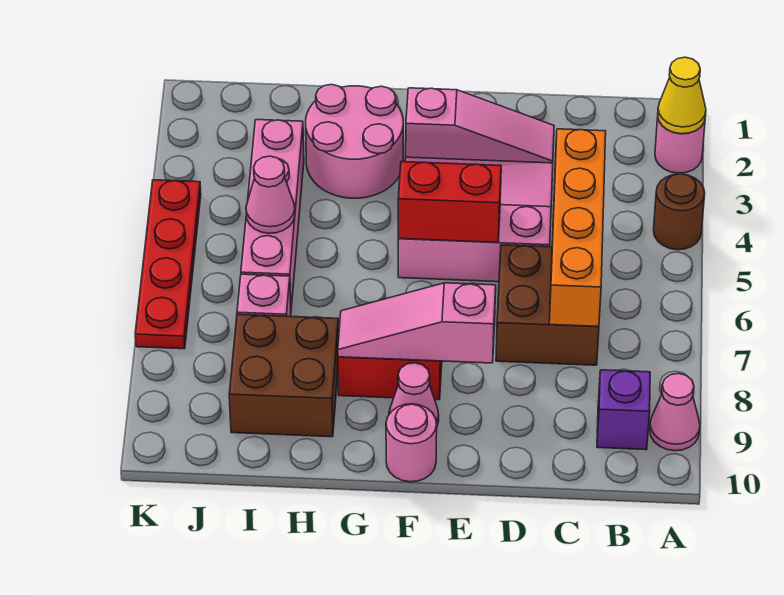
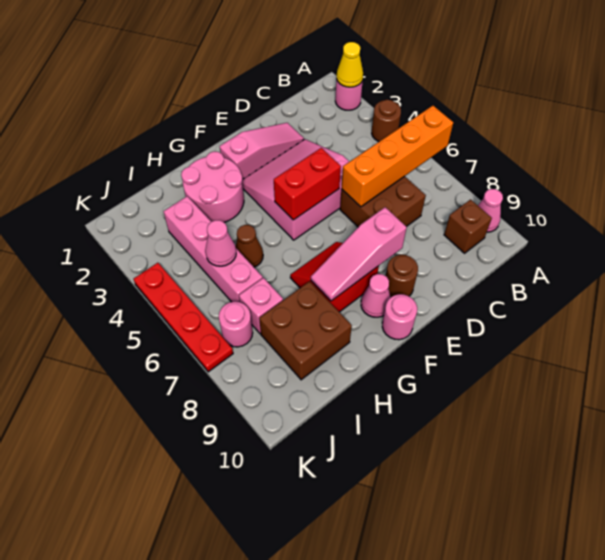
purple brick B9 level 1 -> brown brick B9 level 1
orange brick C4:C7 level 2 -> orange brick A6:D6 level 2
none -> brown round brick E9 level 1
none -> brown cone H5 level 1
none -> pink round brick J7 level 1

